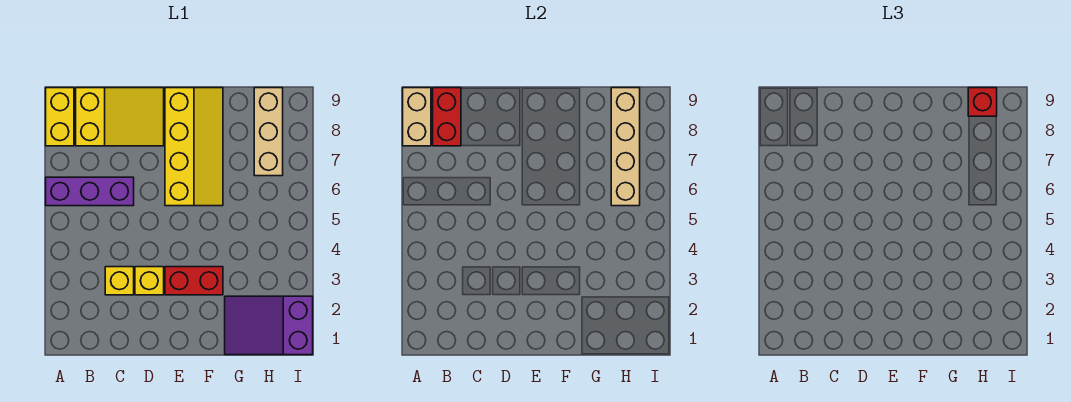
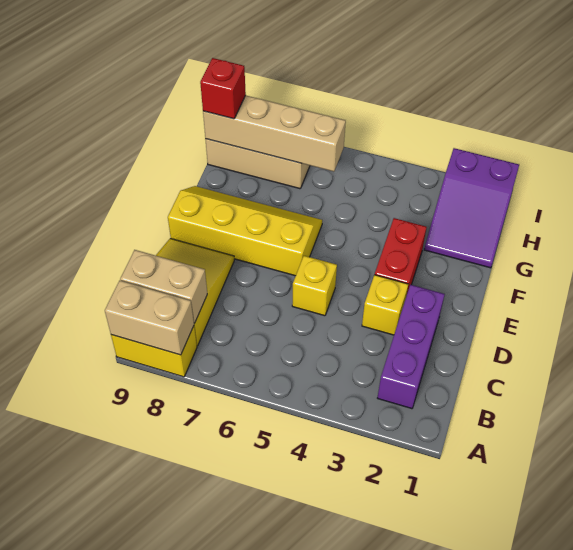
purple brick A6:C6 level 1 -> purple brick B2:D2 level 1
red brick B8:B9 level 2 -> tan brick B8:B9 level 2
yellow brick C3 level 1 -> yellow brick D5 level 1

